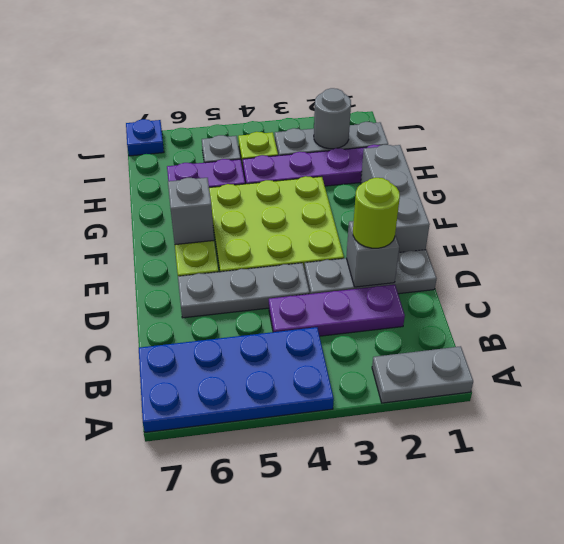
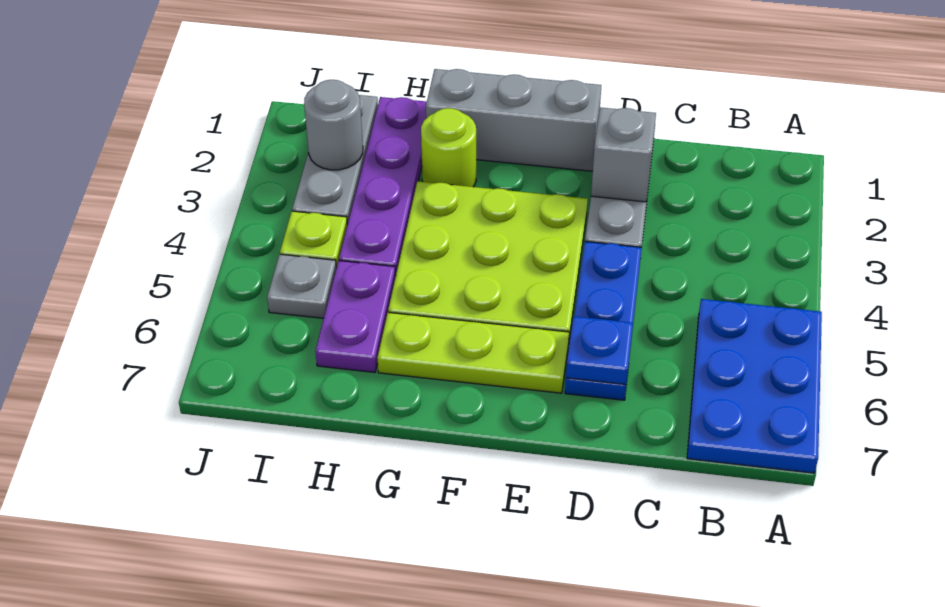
grey plate A1:A2 level 1 -> none
blue plate A4:B7 level 1 -> blue plate A5:B7 level 1
purple plate C2:C4 level 1 -> none
lime round brick D2 level 3 -> lime round brick G2 level 1
grey plate D4:D6 level 1 -> blue plate D4:D6 level 1
grey brick F6 level 2 -> none
blue plate J7 level 1 -> blue plate D6 level 2

